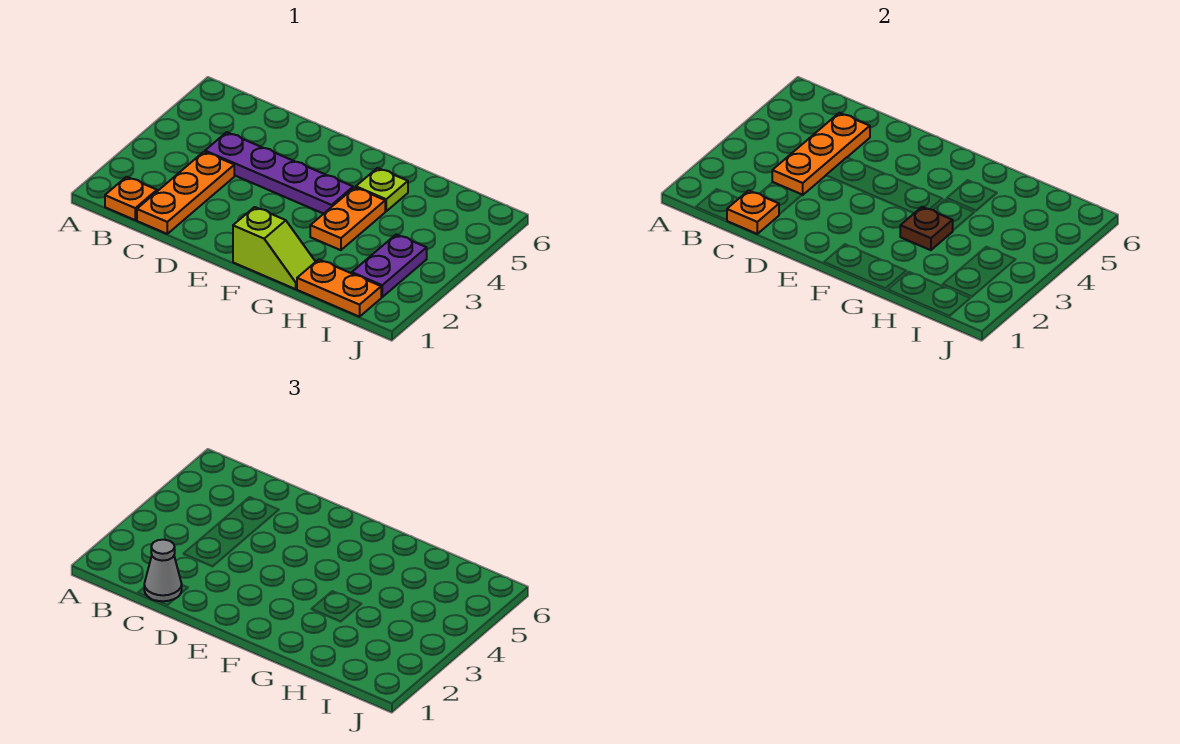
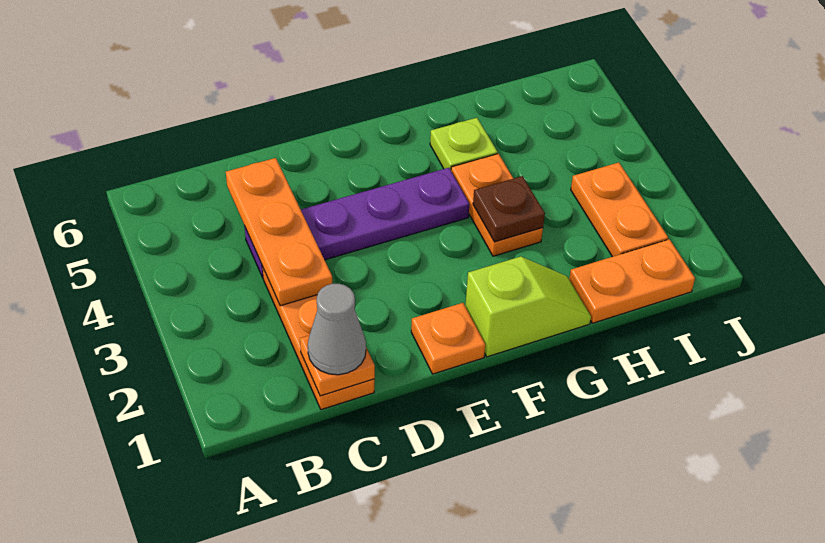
orange plate B1 level 1 -> orange plate E1 level 1
purple plate I2:I3 level 1 -> orange plate I2:I3 level 1

